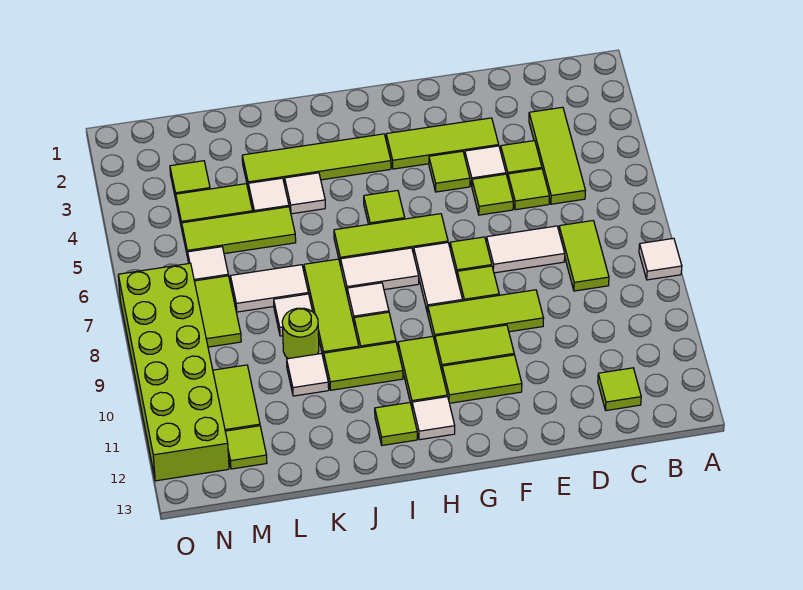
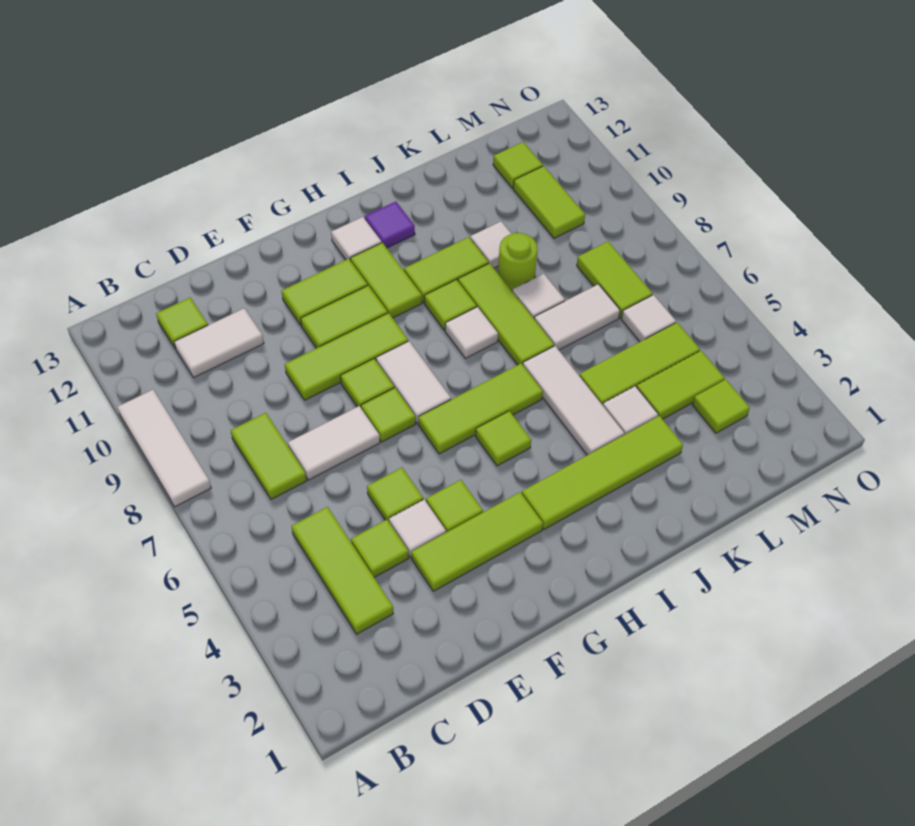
white tile A8 level 1 -> white tile A8:A10 level 1
lime tile D5 level 1 -> none
white tile H7:I7 level 1 -> white tile C11:D11 level 1
lime tile I12 level 1 -> purple tile I12 level 1
white tile J4 level 1 -> white tile J4:J6 level 1
lime brick N7:O12 level 1 -> none

